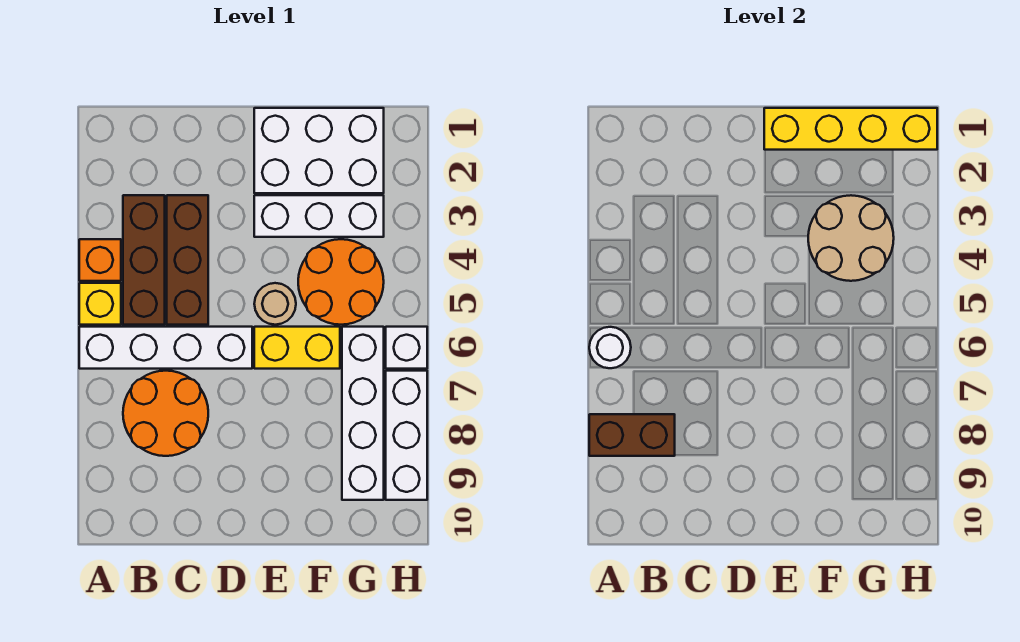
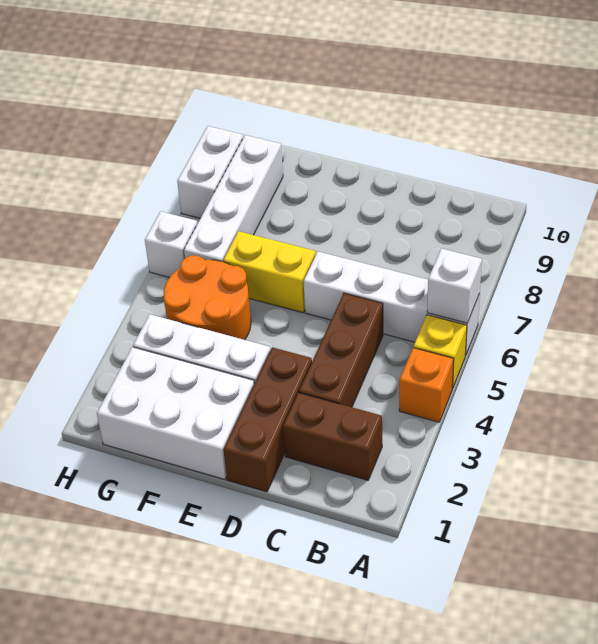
white round brick A6 level 2 -> white brick A6 level 2
brown brick A8:B8 level 2 -> brown brick B2:C2 level 1
brown brick B3:B5 level 1 -> brown brick D1:D3 level 1
orange round brick B7:C8 level 1 -> none
yellow brick E1:H1 level 2 -> none
tan round brick E5 level 1 -> none
tan round brick F3:G4 level 2 -> none
white brick H7:H9 level 1 -> white brick H8:H9 level 1

